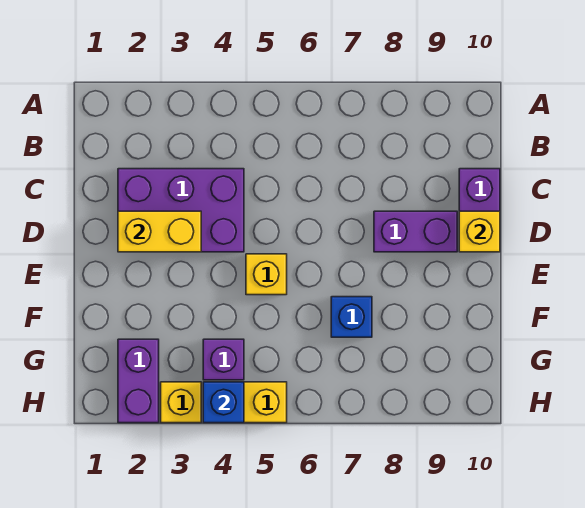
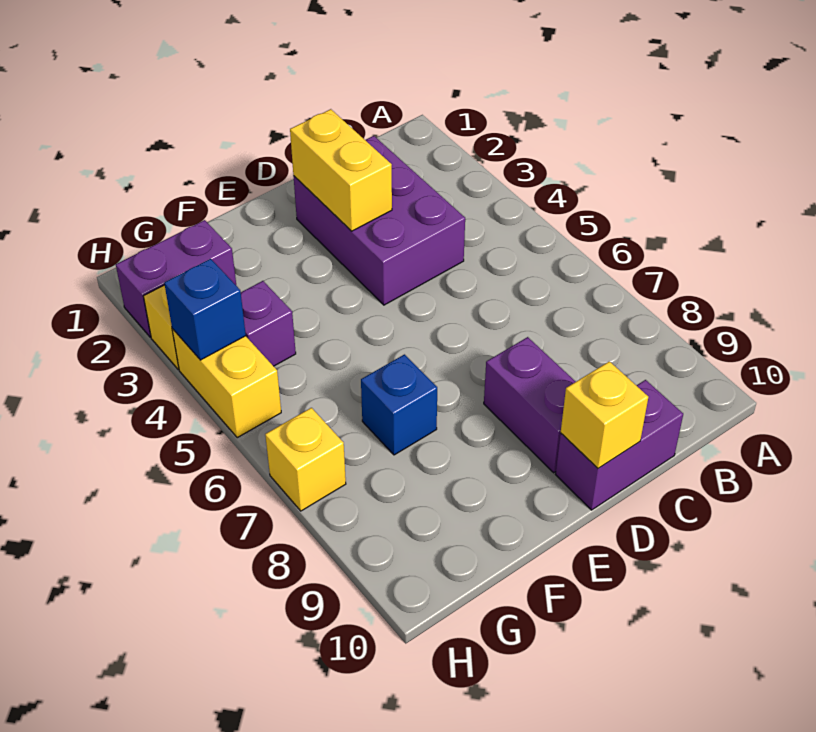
yellow brick E5 level 1 -> yellow brick H7 level 1

